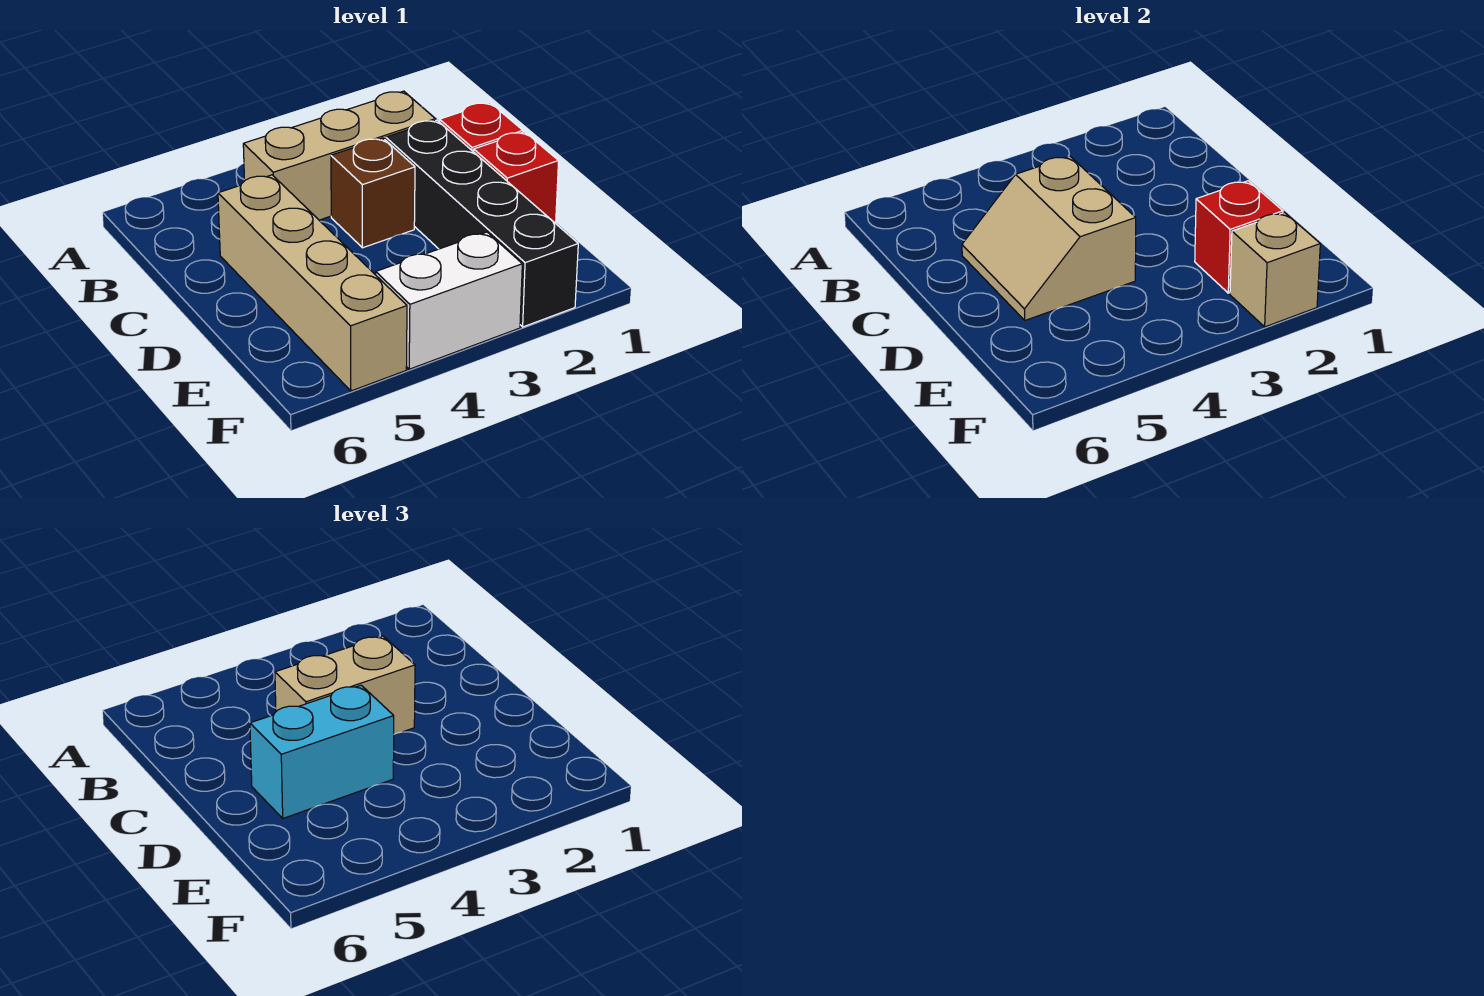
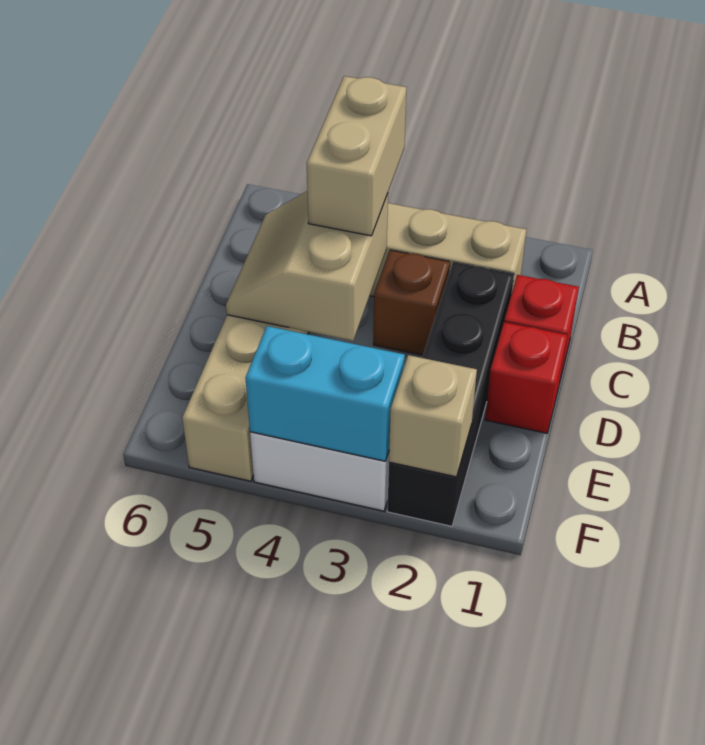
tan brick C3:C4 level 3 -> tan brick B4:C4 level 3
cyan brick D4:D5 level 3 -> cyan brick F3:F4 level 2
red brick E2 level 2 -> none

